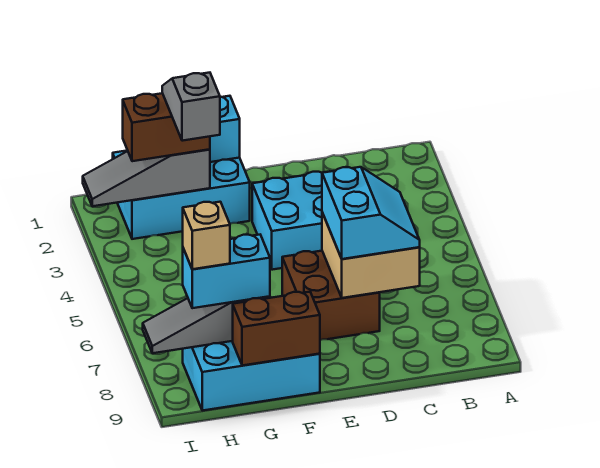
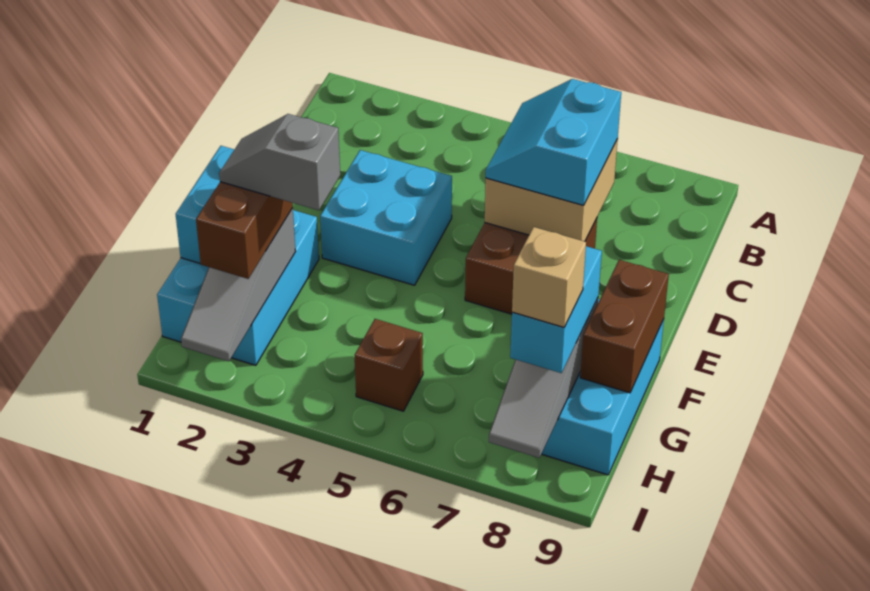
cyan slope C6:D7 level 3 top D -> cyan slope C6:D7 level 3 top 7
none -> brown brick H5 level 1

